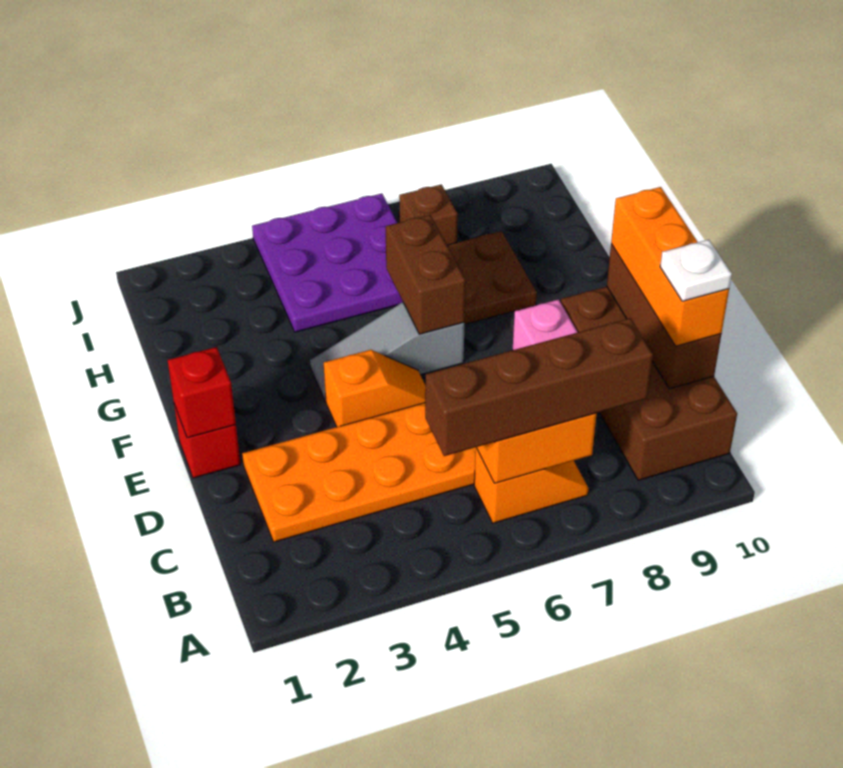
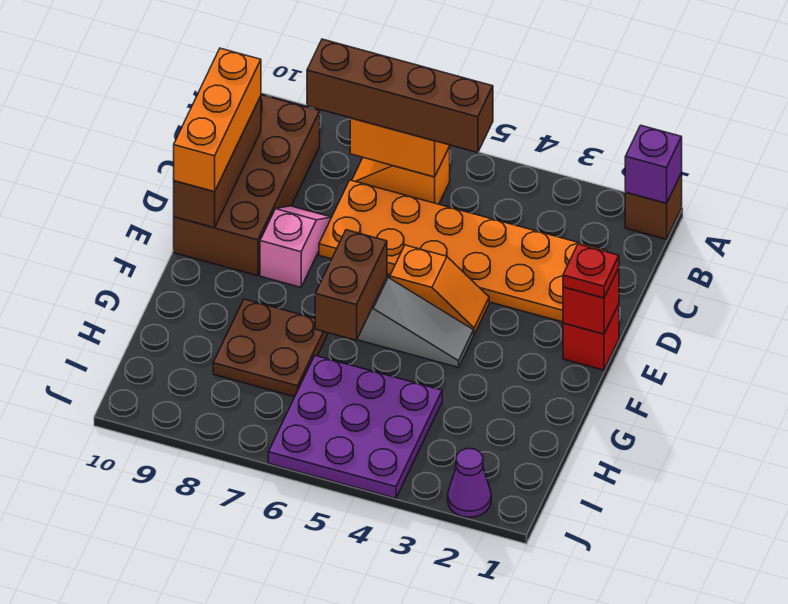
none -> purple brick A1 level 2
white plate C10 level 4 -> none
none -> red plate E1 level 3
orange slope E4:E5 level 1 top 4 -> orange slope E4:E5 level 1 top 5
brown brick I7 level 1 -> brown brick A1 level 1
none -> purple cone J2 level 1

